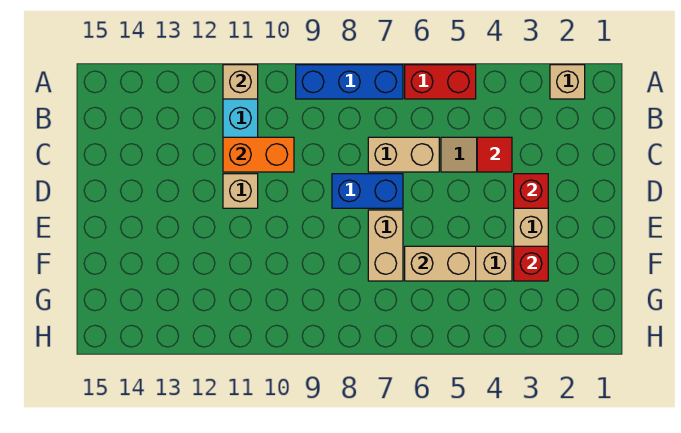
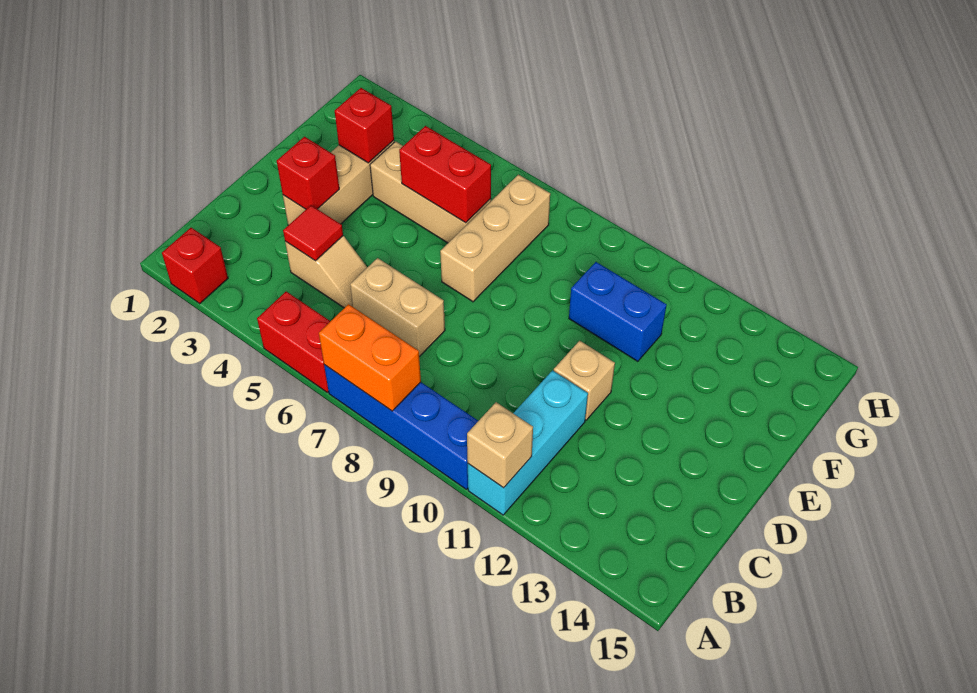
tan brick A2 level 1 -> red brick A2 level 1
blue brick A7:A9 level 1 -> blue brick A7:A10 level 1
orange brick C10:C11 level 2 -> orange brick A7:A8 level 2
blue brick D7:D8 level 1 -> blue brick F10:F11 level 1
tan brick E7:F7 level 1 -> tan brick E7:G7 level 1
tan brick F5:F6 level 2 -> red brick F5:F6 level 2

